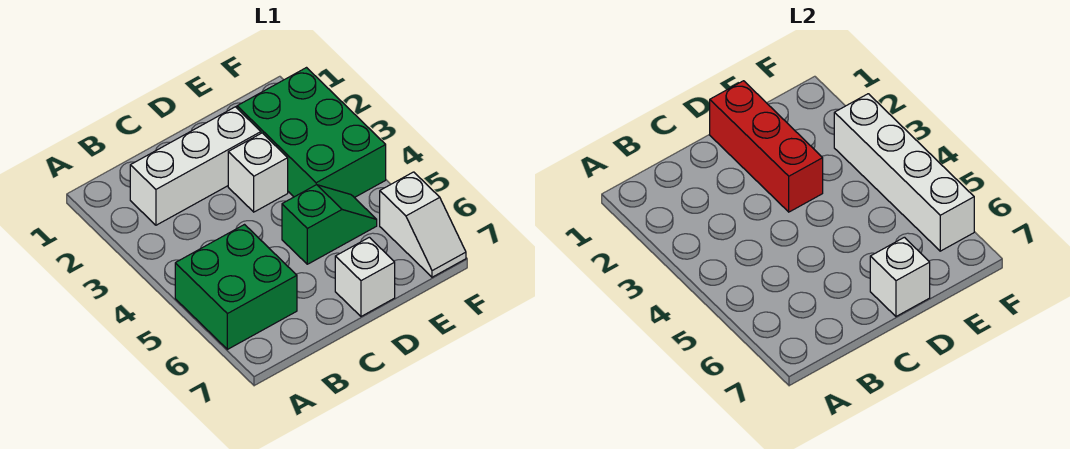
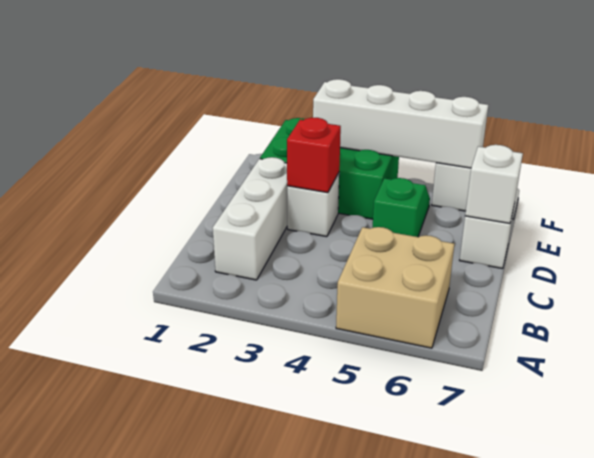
green brick A5:B6 level 1 -> tan brick A5:B6 level 1
red brick D1:D3 level 2 -> red brick D3 level 2

